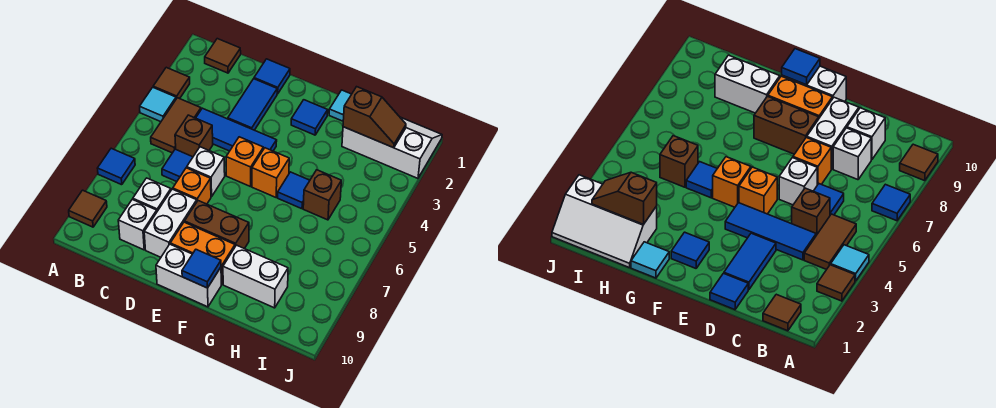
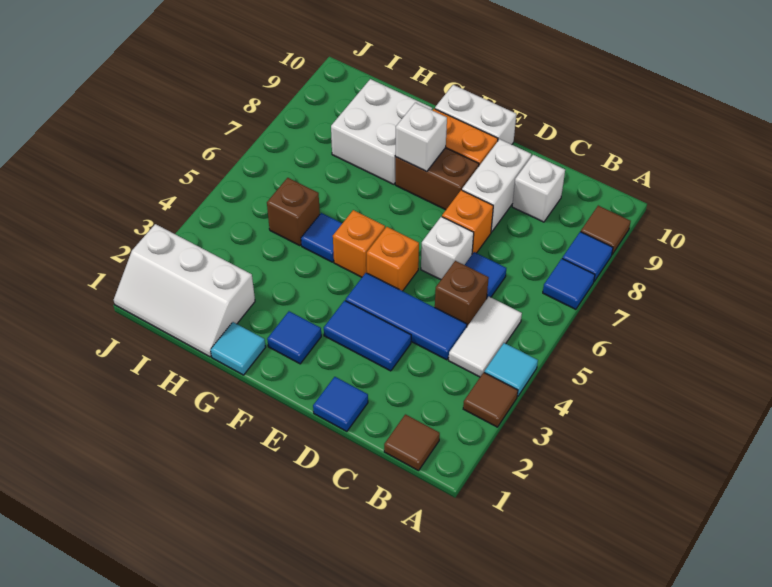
brown tile B4:B5 level 1 -> white tile B4:B5 level 1
white brick C8 level 1 -> white brick F8 level 2
blue tile D2:D3 level 1 -> blue tile D3:E3 level 1
blue tile F10 level 2 -> blue tile A8 level 1
white brick G9:H9 level 1 -> white brick G8:H9 level 1
brown slope H2:I2 level 2 top H -> none

